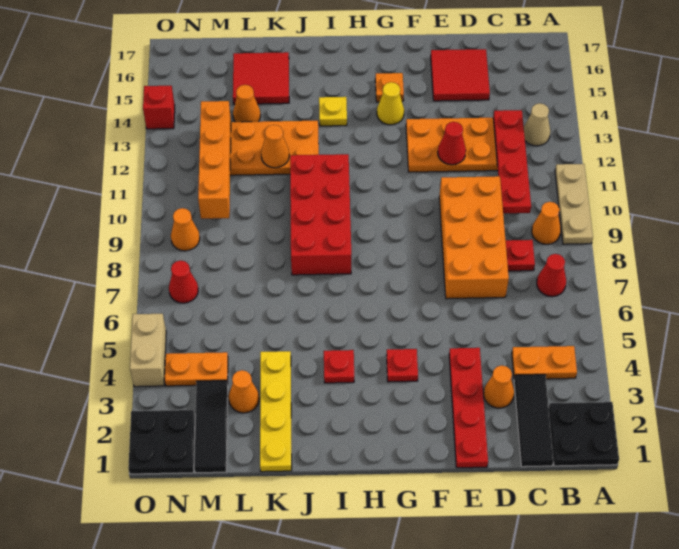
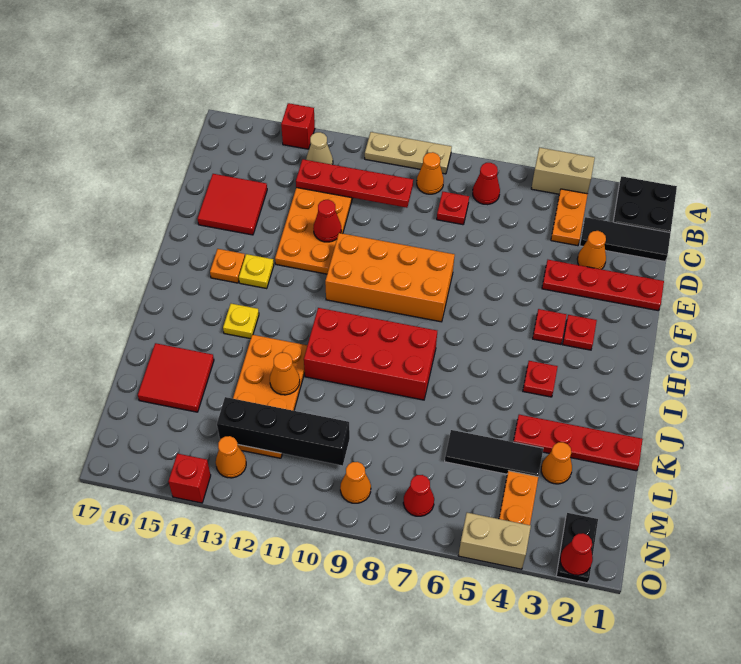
none -> tan brick A4:A5 level 1
none -> red brick A14 level 1
orange brick D7:E10 level 1 -> orange brick F8:G11 level 1
none -> red plate G3 level 1
yellow cone G14 level 1 -> yellow plate G14 level 1
yellow plate K1:K4 level 1 -> red plate K1:K4 level 1
orange cone L14 level 1 -> orange cone N13 level 1
black tile M1:M3 level 1 -> black tile L4:L6 level 1
orange brick M10:M13 level 2 -> black brick M10:M13 level 2
black plate N1:O2 level 1 -> black plate N2:O2 level 1
none -> red cone O2 level 2

